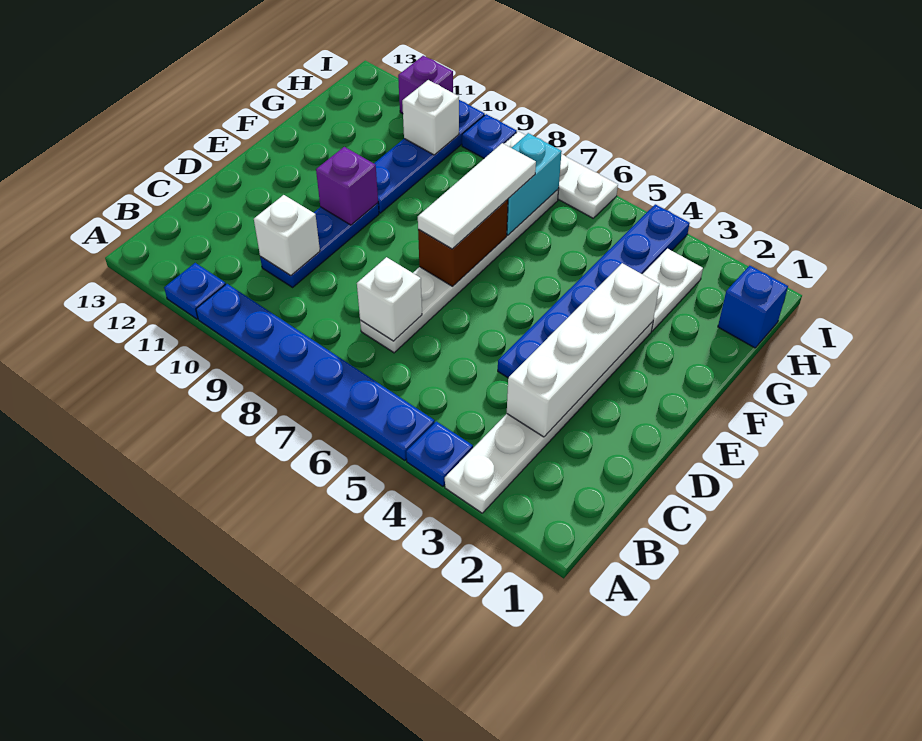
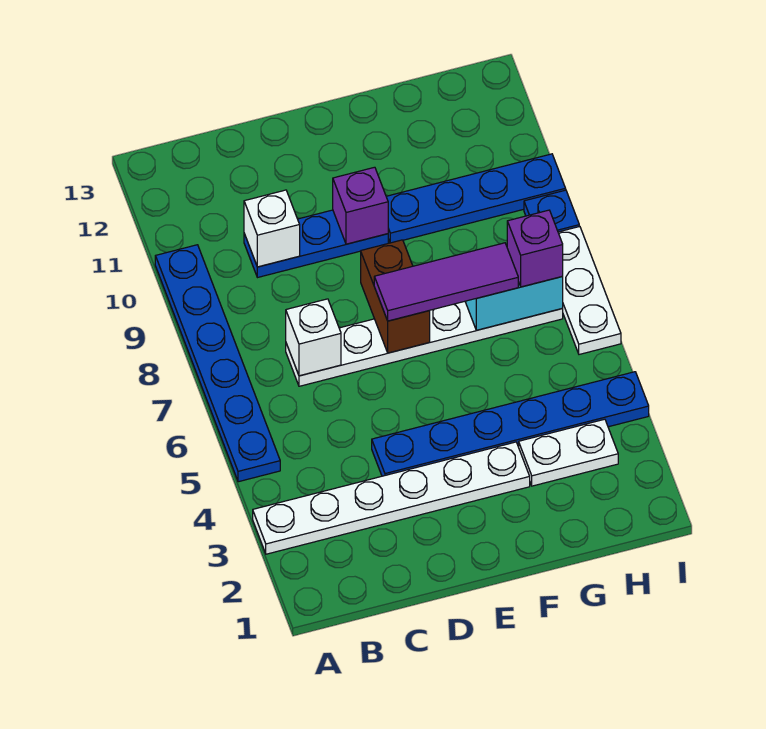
blue plate A4 level 1 -> none
blue plate A11 level 1 -> none
white brick C3:F3 level 2 -> none
brown brick E7:F7 level 2 -> brown brick E7:E8 level 2
white tile E7:G7 level 3 -> purple tile E7:G7 level 3
blue brick H1 level 1 -> none
white brick H10 level 2 -> none
purple brick I11 level 1 -> purple brick H7 level 3

